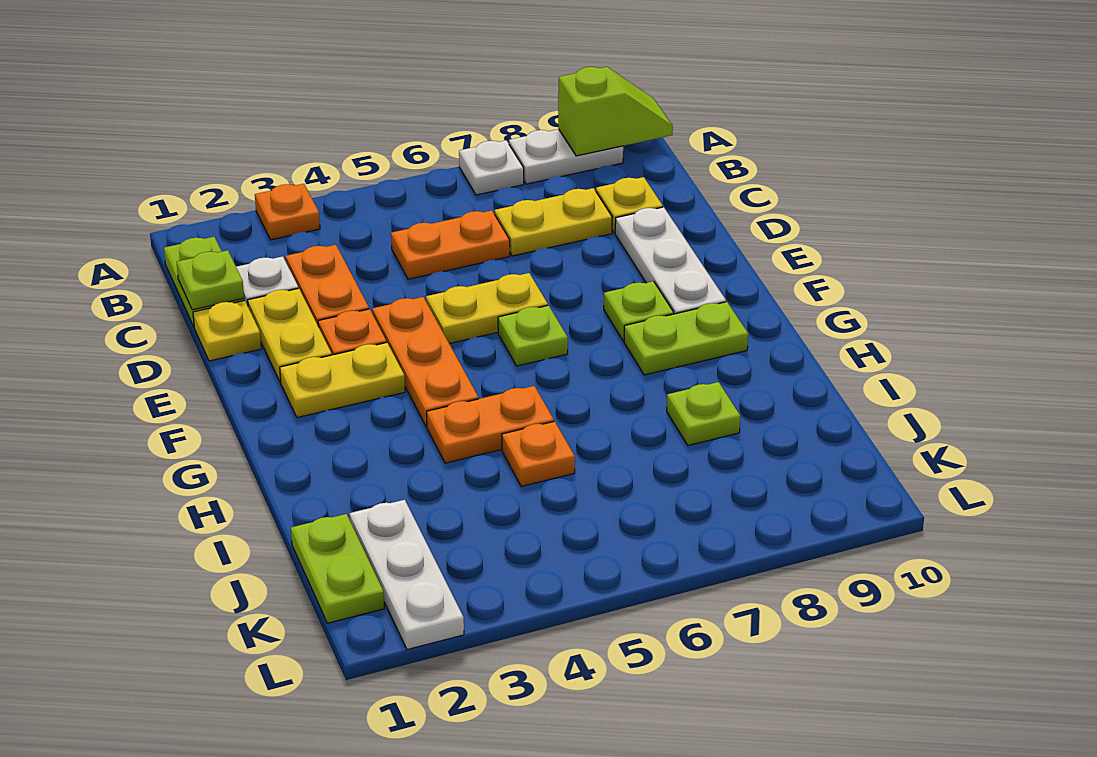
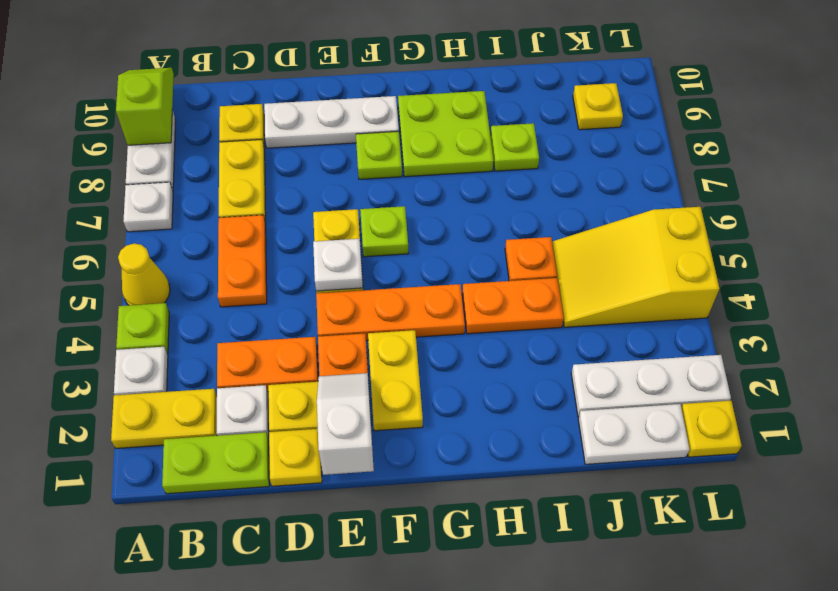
none -> yellow plate A2:B2 level 1
orange plate A3 level 1 -> white plate A3 level 1
none -> yellow cone A5 level 1
lime plate C1 level 2 -> lime plate A4 level 1
none -> white slope E1:E2 level 2 top 1
none -> white plate E5 level 2
lime plate G8:G9 level 1 -> lime plate G8:H9 level 1
orange plate H4:H5 level 1 -> orange plate H4:I4 level 1
lime plate J1:K1 level 1 -> white plate J1:K1 level 1
none -> yellow slope J4:L5 level 1 top L
none -> yellow plate K9 level 1
none -> yellow plate L1 level 1

